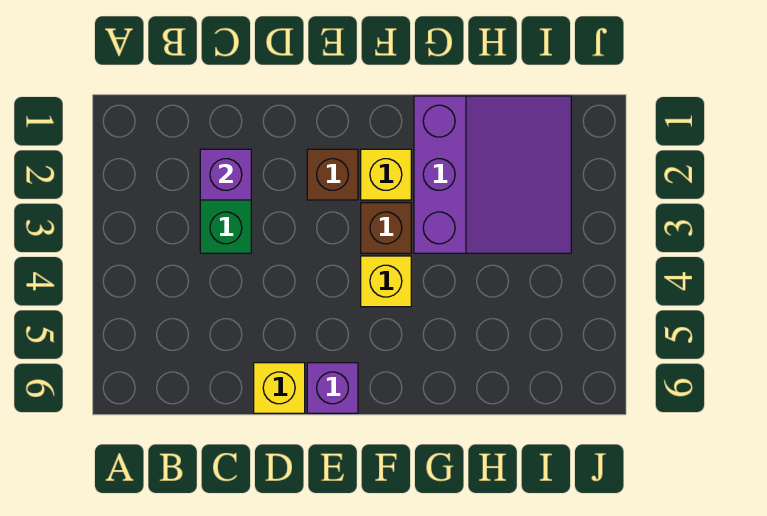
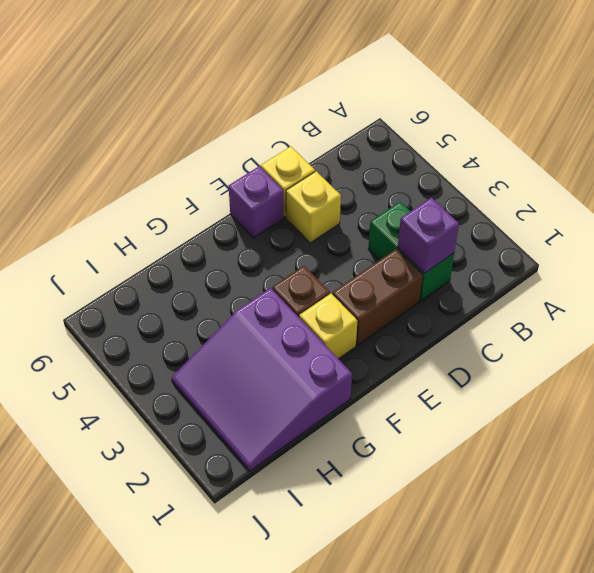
brown brick E2 level 1 -> brown brick D2:E2 level 1
yellow brick F4 level 1 -> yellow brick D5 level 1

